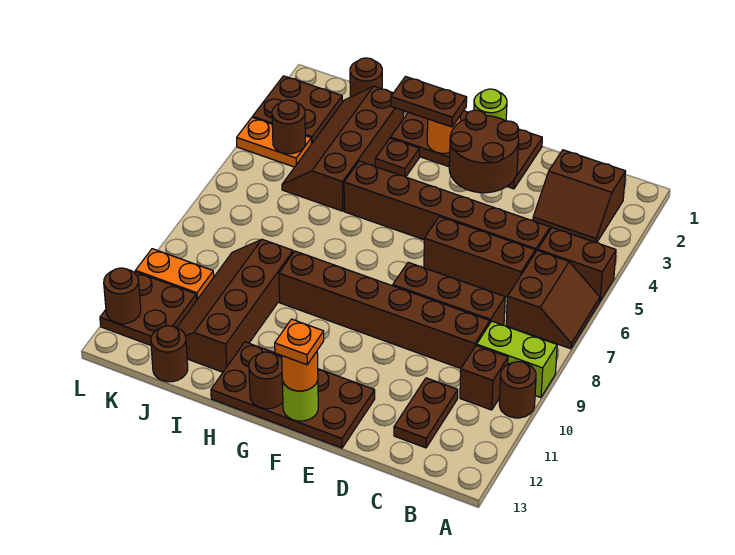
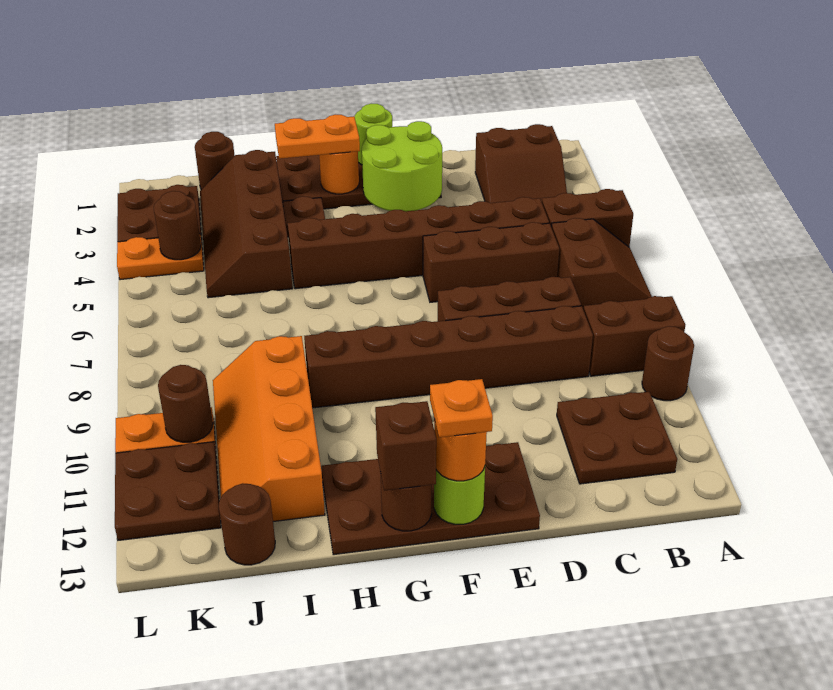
lime brick A9:B9 level 1 -> brown brick A9:B9 level 1
brown brick B10 level 1 -> brown brick G13 level 3
brown plate C11:C12 level 1 -> brown plate B11:C12 level 1
brown round brick E2:F3 level 2 -> lime round brick E2:F3 level 2
brown plate G2:H2 level 3 -> orange plate G2:H2 level 3
brown slope I9:J12 level 1 top I -> orange slope I9:J12 level 1 top I
brown round brick L12 level 2 -> brown round brick K10 level 2

